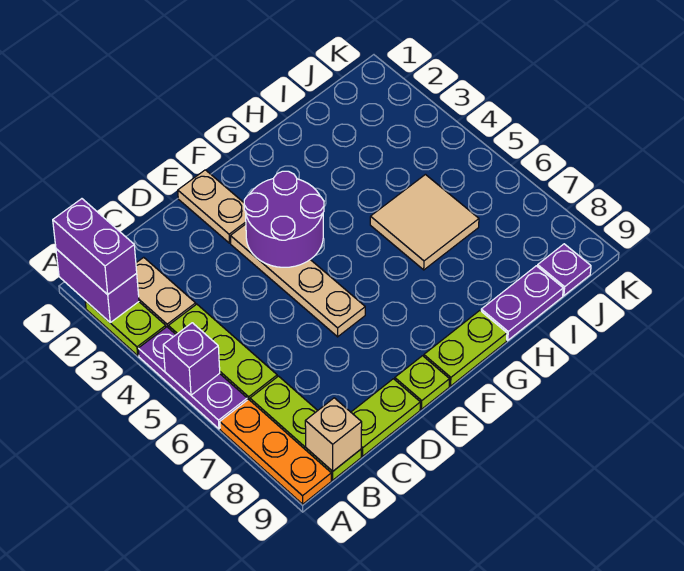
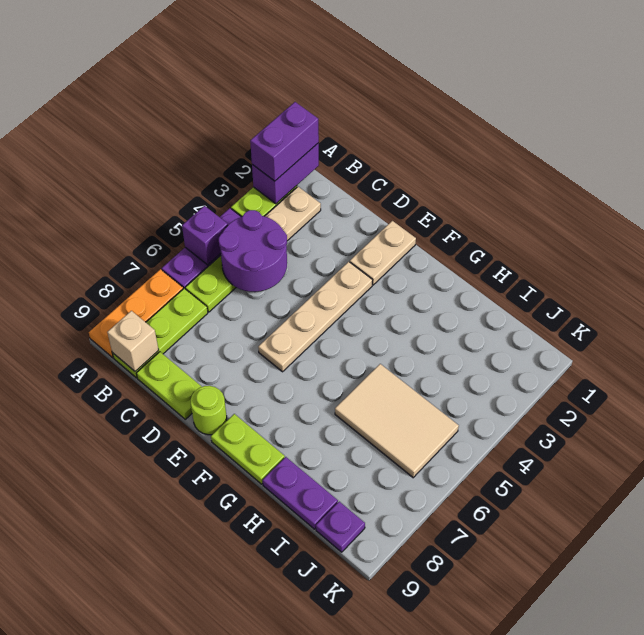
purple round brick E3:F4 level 2 -> purple round brick B4:C5 level 2
lime plate E9 level 1 -> lime round brick E9 level 1
tan tile H5:I6 level 1 -> tan tile H5:J6 level 1

